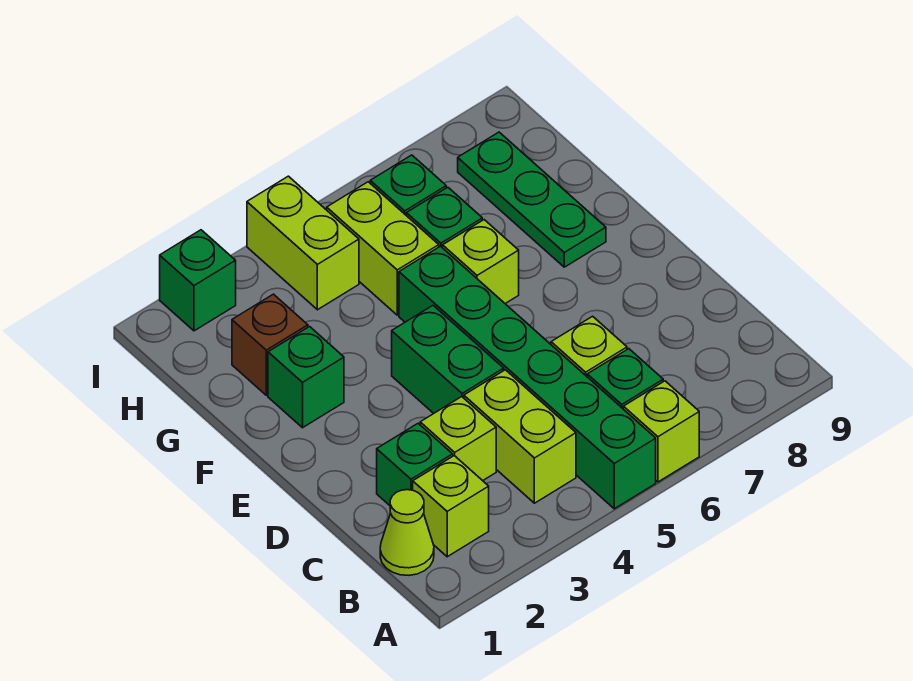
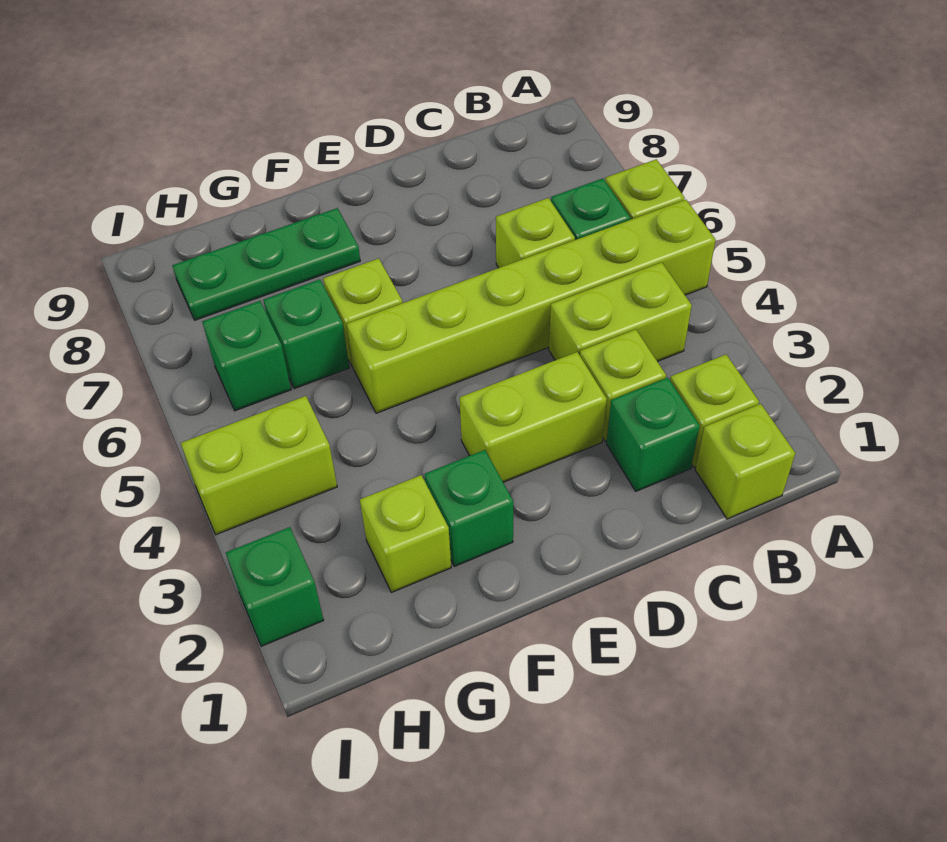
green brick A5:F5 level 1 -> lime brick A5:F5 level 1
lime cone B1 level 1 -> lime brick B1 level 1
green brick D4:E4 level 1 -> none
brown brick G2 level 1 -> lime brick G2 level 1
lime brick G5:H5 level 1 -> lime brick D3:E3 level 1

